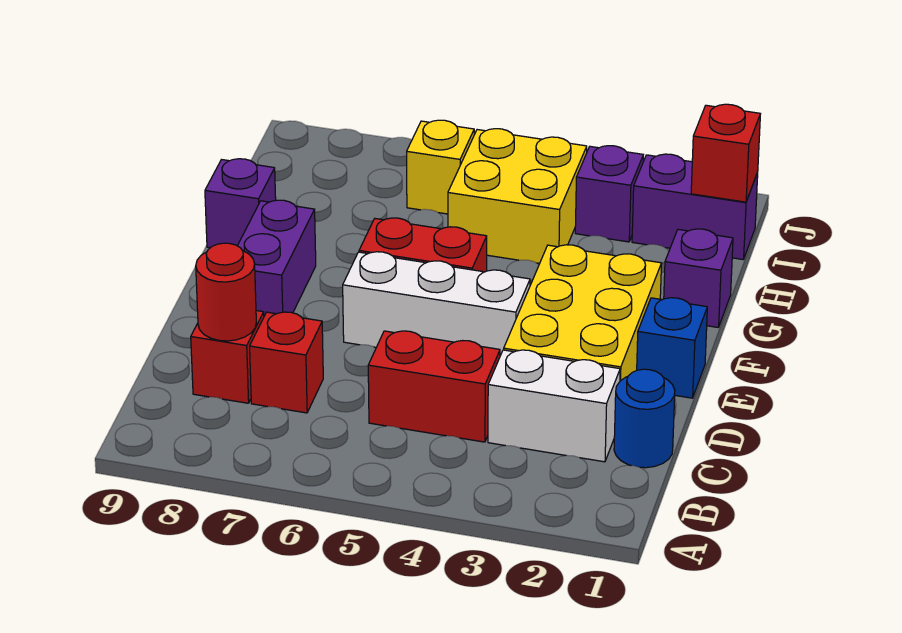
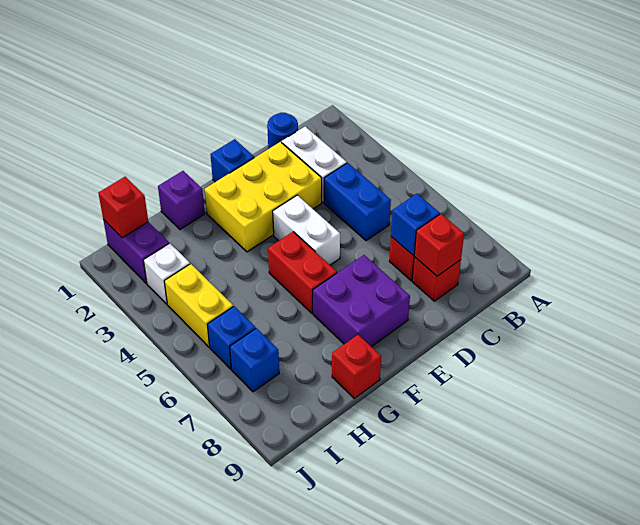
red brick C4:C5 level 1 -> blue brick C4:C5 level 1
none -> blue brick C7 level 2
red round brick C8 level 2 -> red brick C8 level 2
white brick E4:E6 level 1 -> white brick E4:E5 level 1
purple brick E8:F8 level 1 -> purple brick E7:F8 level 1
purple brick G9 level 1 -> red brick G9 level 1
yellow brick H4:I5 level 1 -> yellow brick I4:I5 level 1
purple brick I3 level 1 -> white brick I3 level 1
yellow brick I6 level 1 -> blue brick I6 level 1
none -> blue brick I7 level 1

